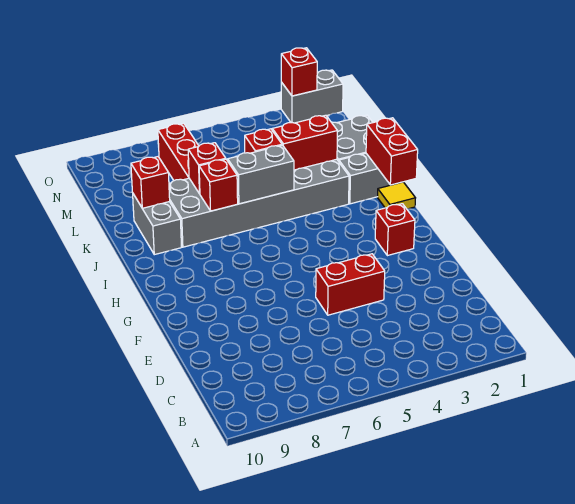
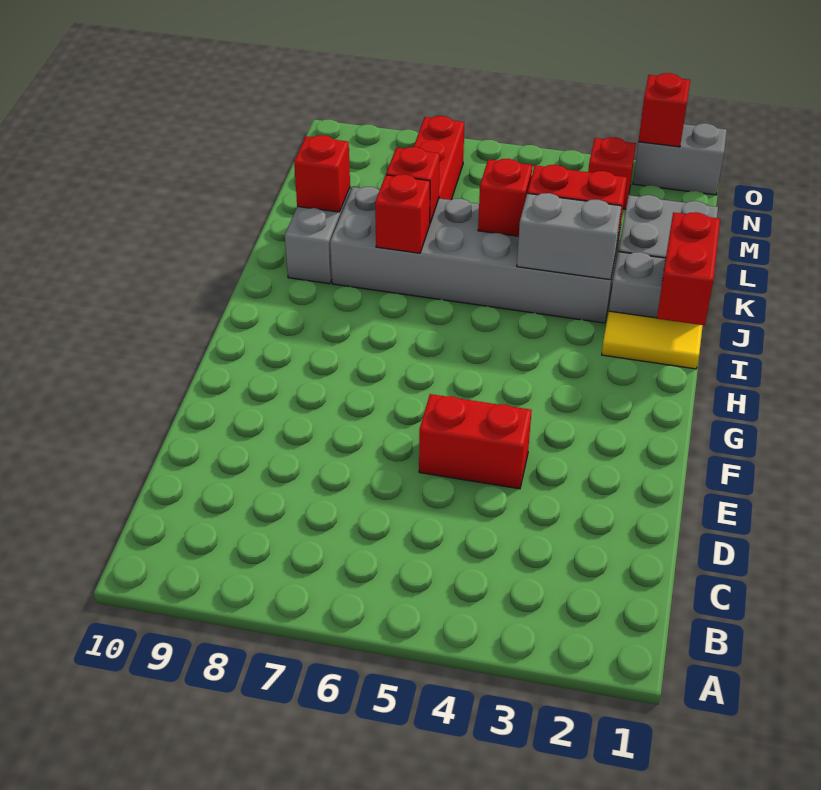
red brick G2 level 1 -> red brick N3 level 1
yellow tile I1 level 1 -> yellow tile I1:I2 level 1
grey brick J5:J6 level 2 -> grey brick J3:J4 level 2

